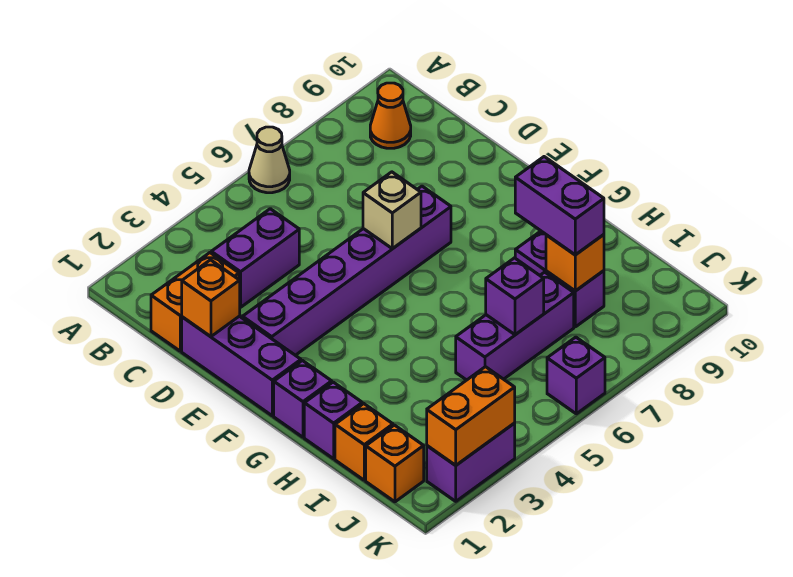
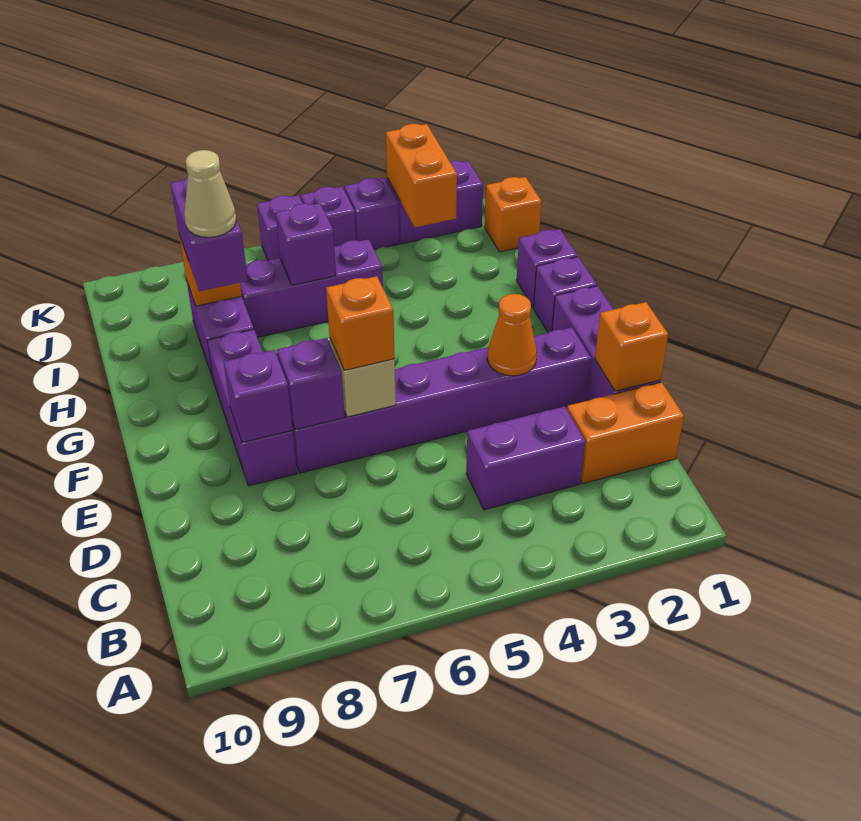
tan cone A6 level 1 -> tan cone H8 level 4
orange cone B9 level 1 -> orange cone E3 level 2
none -> purple brick E7 level 2
none -> purple brick E8:G8 level 1
none -> purple brick E8 level 2
orange brick I1 level 1 -> orange brick E6 level 3
orange brick K2:K3 level 2 -> orange brick J3:K3 level 2
none -> purple brick K4 level 1
none -> purple brick K5 level 1

